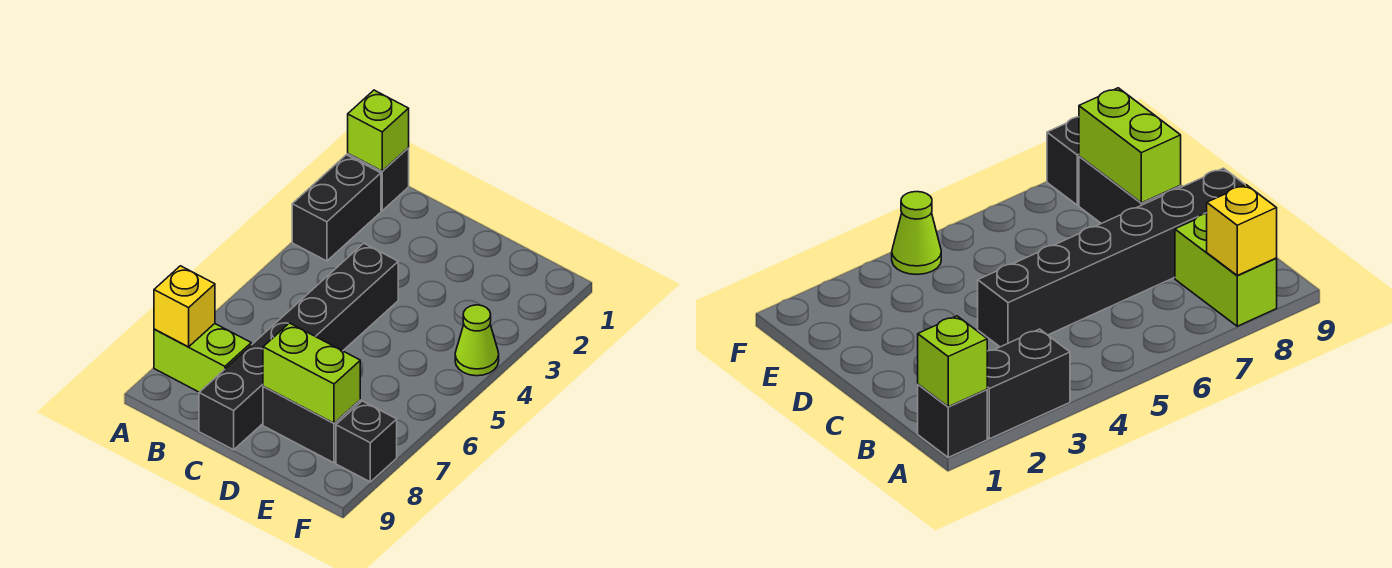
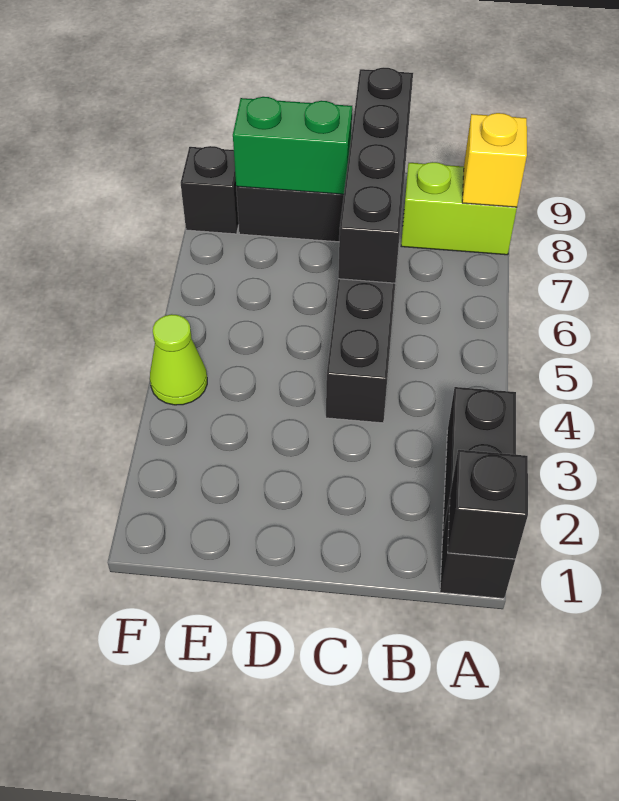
lime brick A1 level 2 -> black brick A1 level 2
none -> black brick C6:C9 level 2
lime brick D8:E8 level 2 -> green brick D8:E8 level 2

